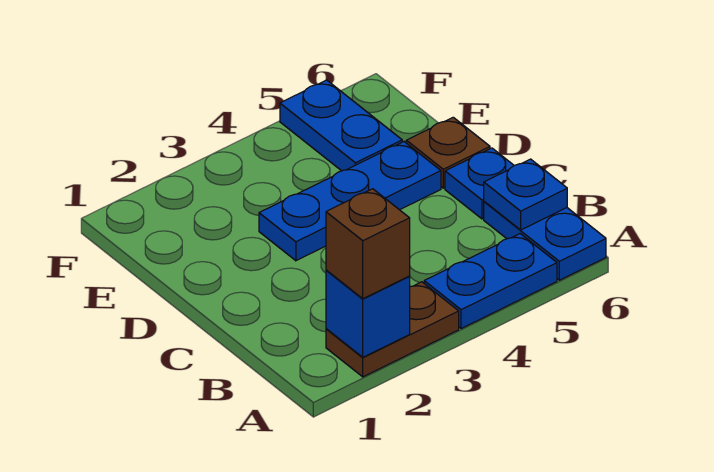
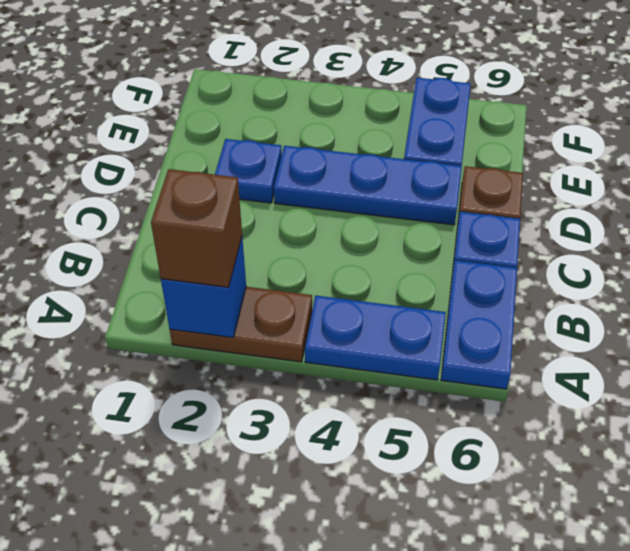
blue plate B6 level 2 -> blue plate D2 level 1

